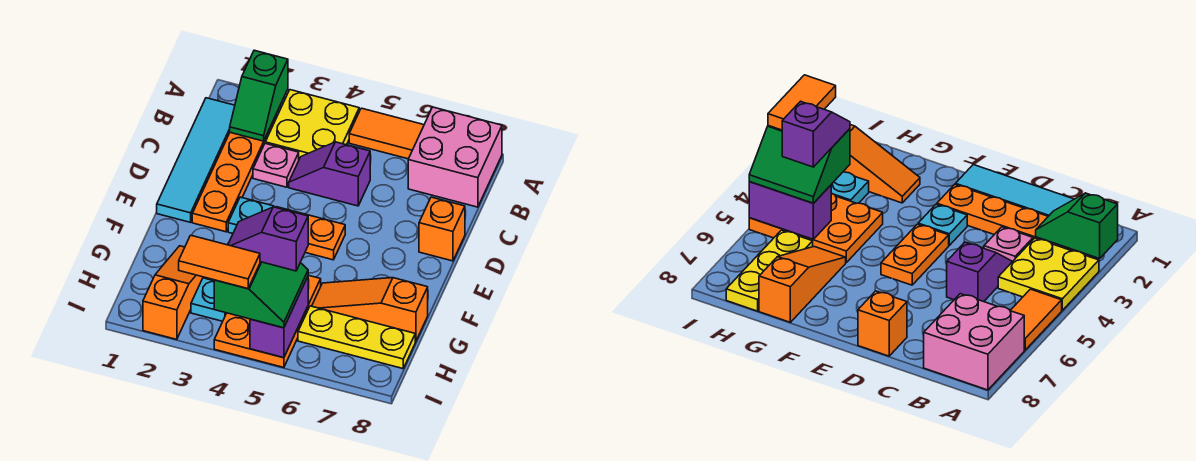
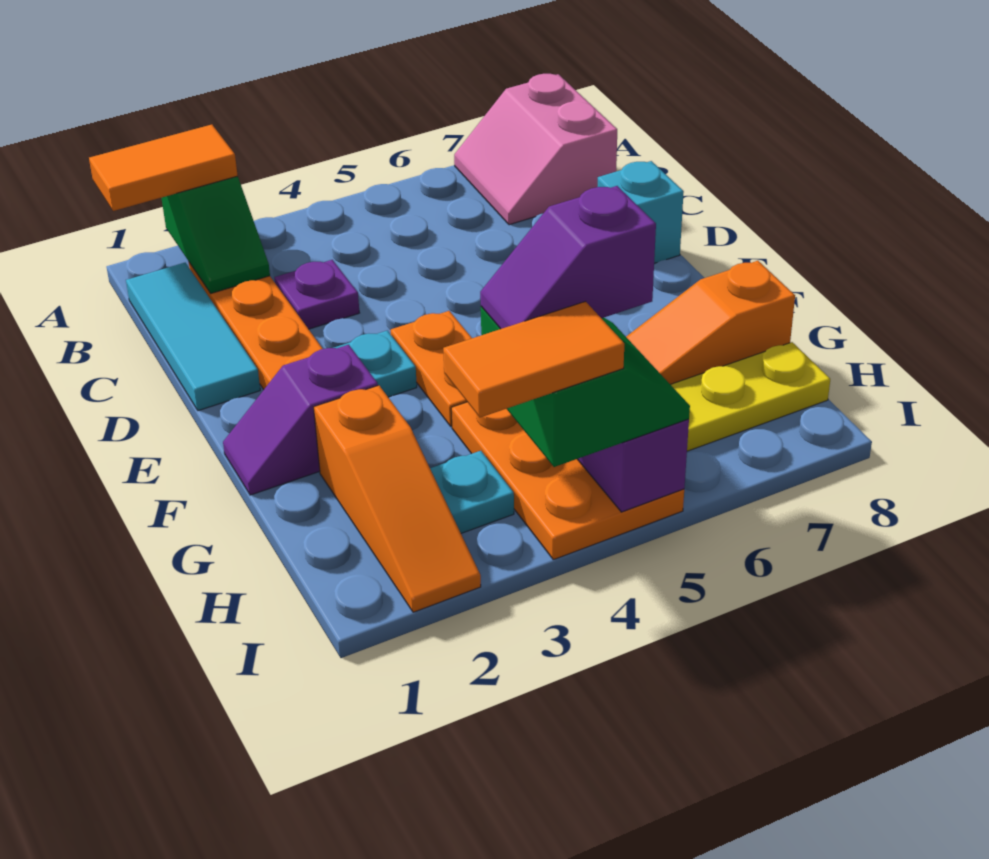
yellow plate A3:B4 level 1 -> none
orange tile A5:A6 level 1 -> orange tile A1:A2 level 3
pink brick A7:B8 level 1 -> pink slope A7:B8 level 1 top 8
cyan tile B1:E1 level 1 -> cyan tile B1:D1 level 1
pink plate C3 level 1 -> purple plate C3 level 1
purple slope C4:C5 level 1 top 5 -> purple slope F1:F2 level 1 top 2
orange brick D8 level 1 -> cyan brick D8 level 1
orange plate E4:E5 level 1 -> orange plate E4:F4 level 1
orange slope G2:I2 level 1 top I -> orange slope G2:I2 level 1 top G

